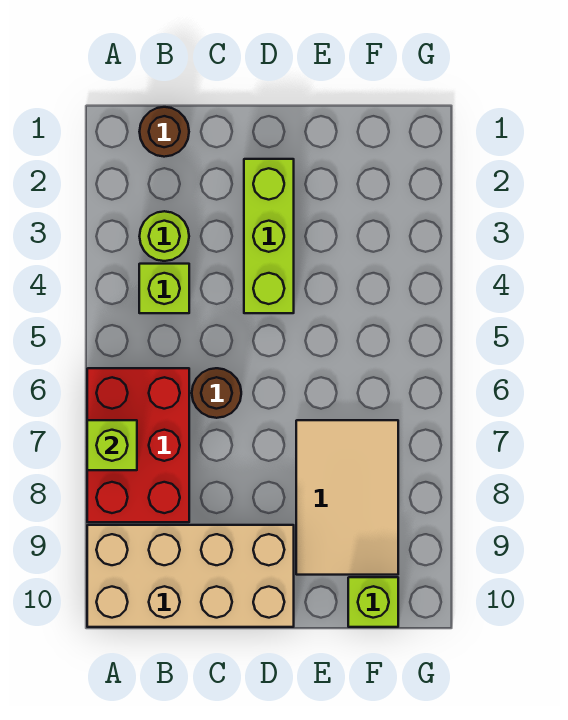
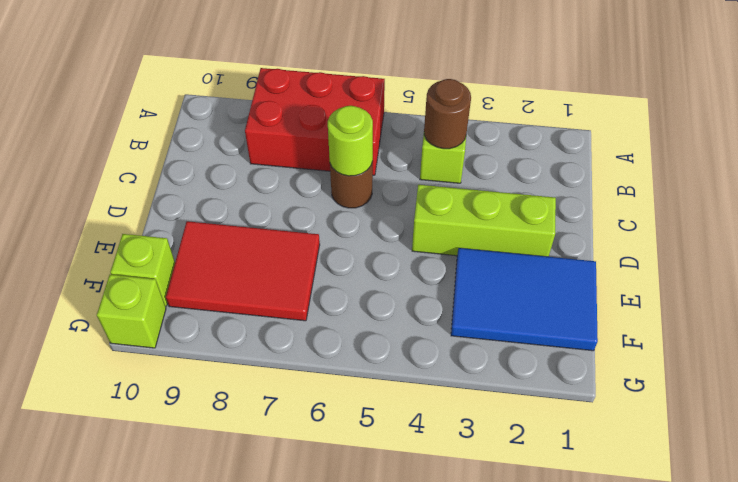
lime brick A7 level 2 -> lime brick G10 level 1
tan brick A9:D10 level 1 -> none
brown round brick B1 level 1 -> brown round brick B4 level 2
lime round brick B3 level 1 -> lime round brick C6 level 2
none -> blue tile E1:F3 level 1
tan tile E7:F9 level 1 -> red tile E7:F9 level 1

